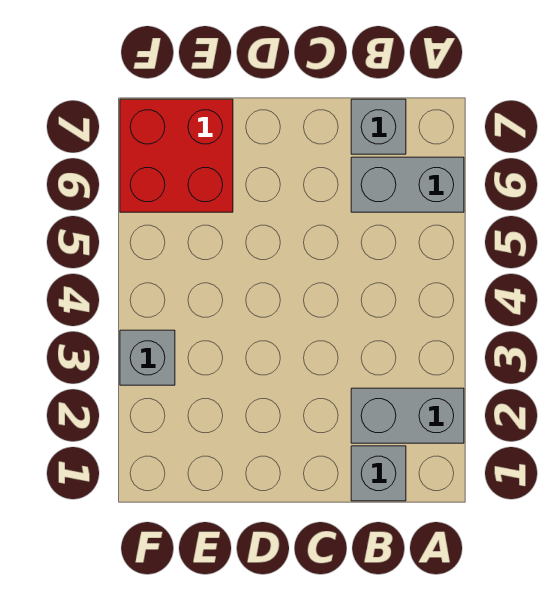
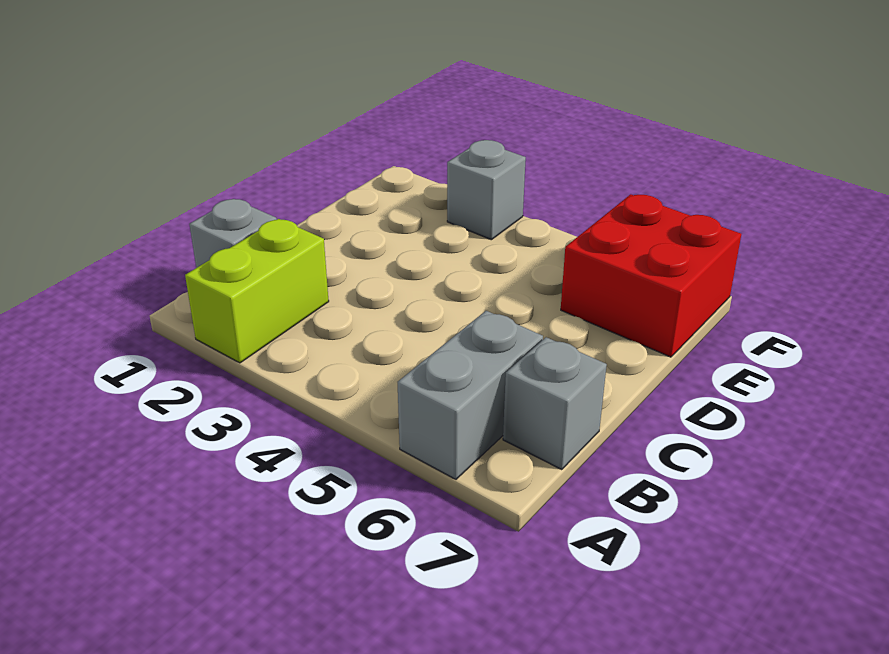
grey brick A2:B2 level 1 -> lime brick A2:B2 level 1

